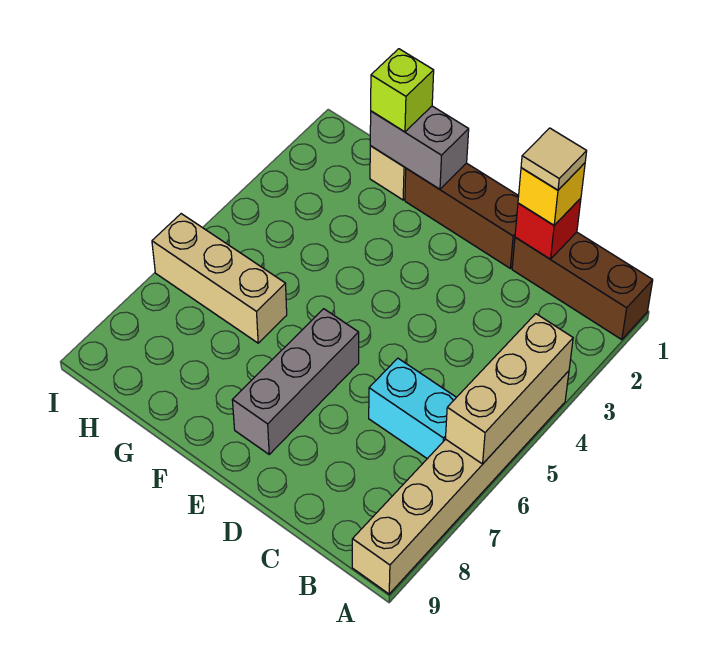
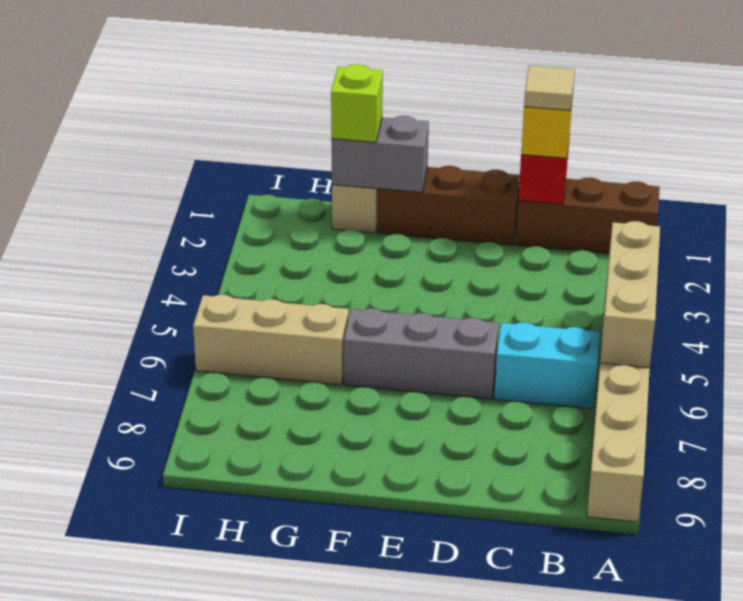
grey brick E6:E8 level 1 -> grey brick D6:F6 level 1

